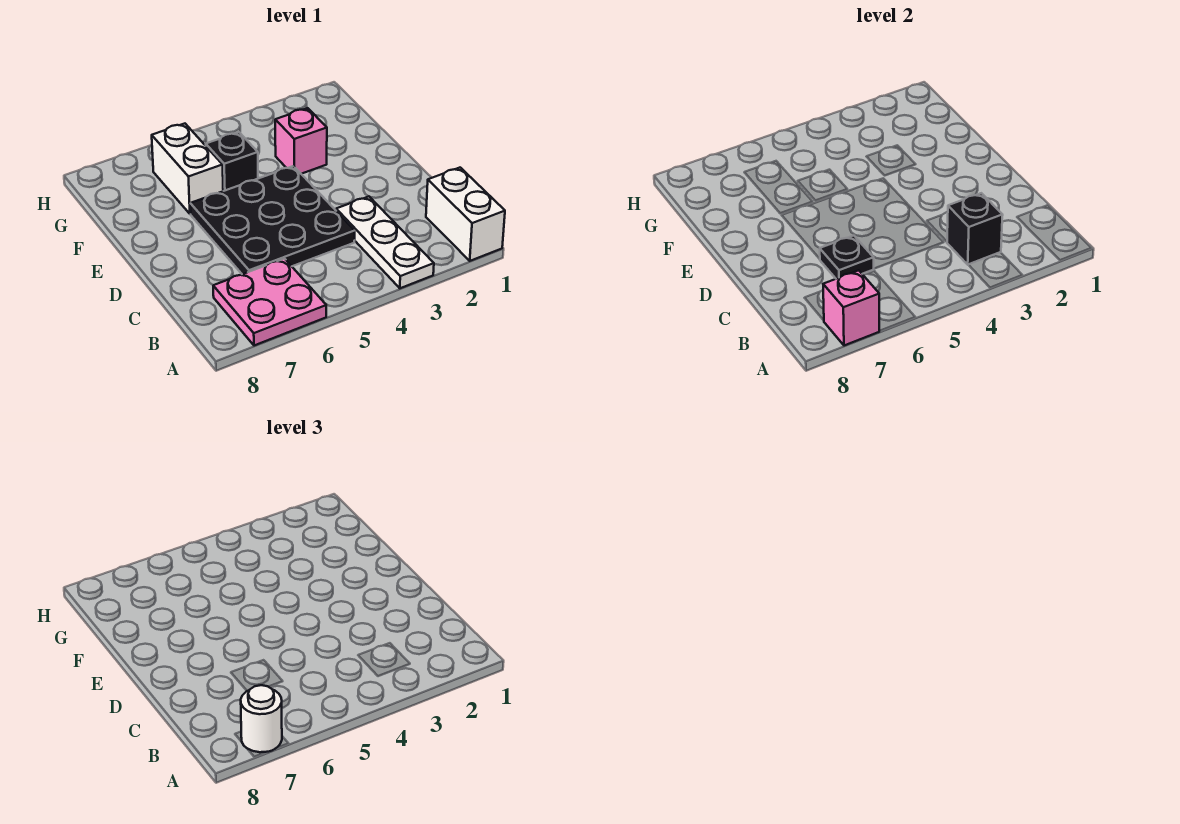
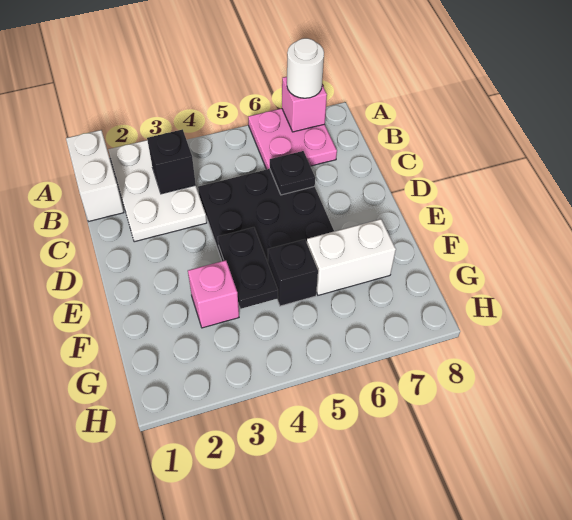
white plate A3:C3 level 1 -> white plate A2:C3 level 1
none -> black plate E4:F4 level 2
white brick F6:G6 level 1 -> white brick F6:F7 level 1

